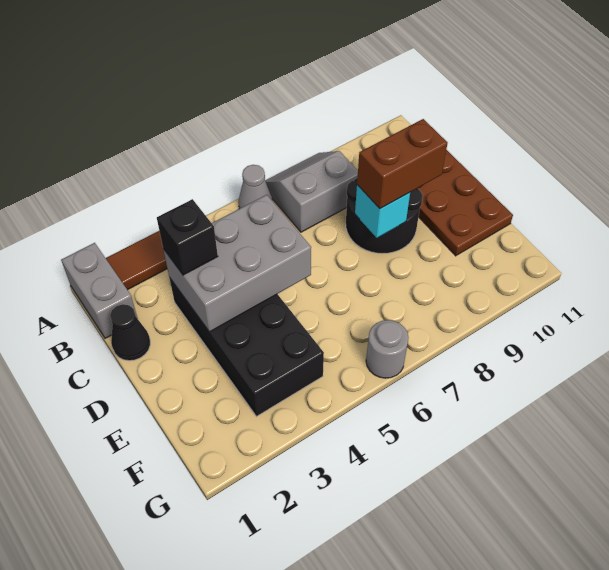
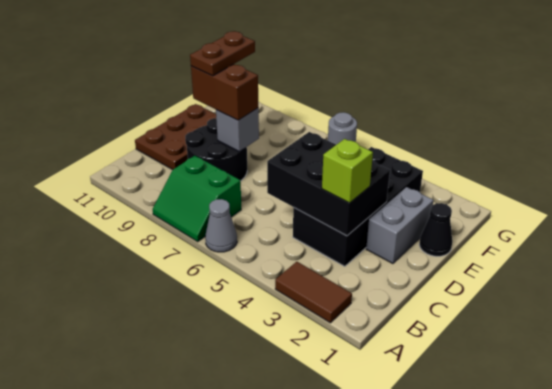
grey brick A1:B1 level 1 -> grey brick D2:E2 level 1
grey slope A7:B8 level 1 top B -> green slope A7:B8 level 1 top B
black cone C1 level 1 -> black cone E1 level 1
grey brick C3:D5 level 2 -> black brick C3:D5 level 2
black brick C3 level 3 -> lime brick C3 level 3
cyan brick D8 level 2 -> grey brick D8 level 2
none -> brown plate D9:E9 level 4

